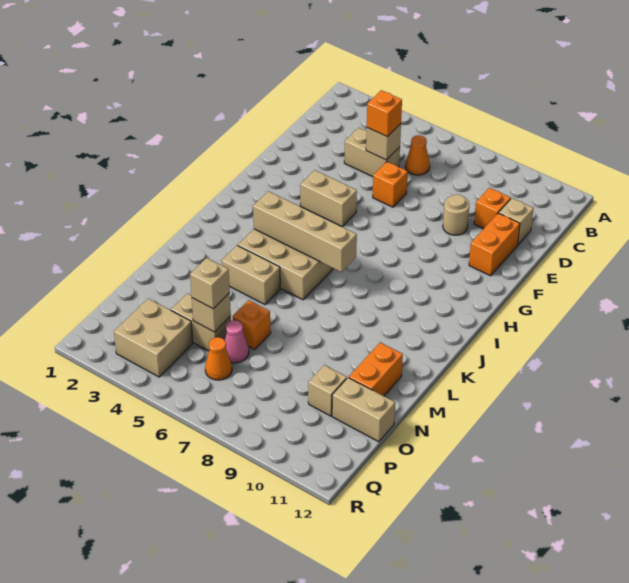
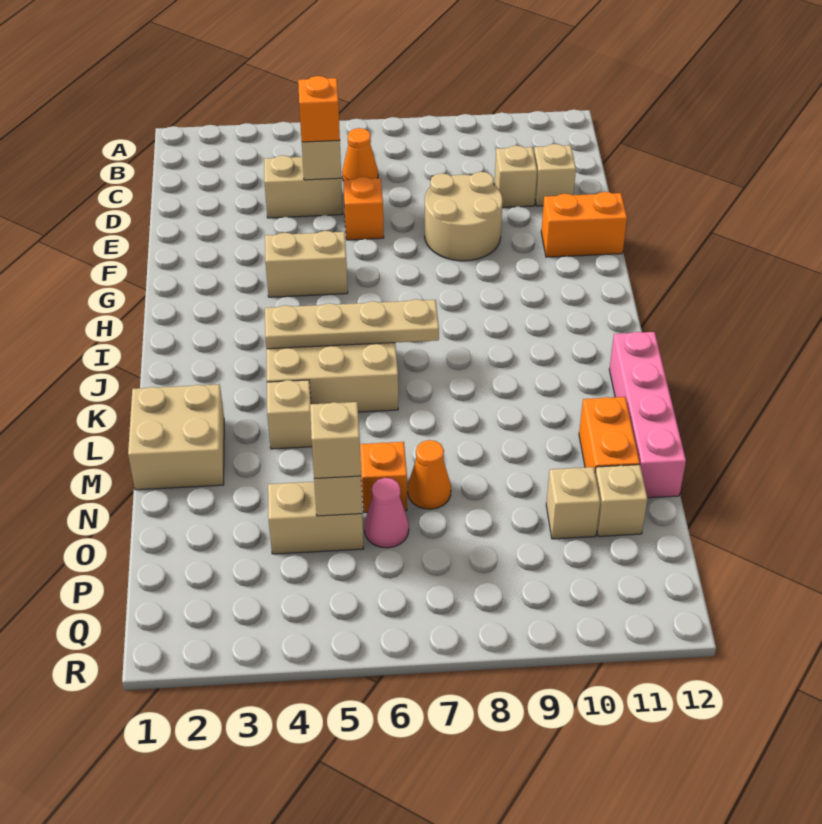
orange brick D10 level 1 -> tan brick D10 level 1
tan round brick E9 level 1 -> tan round brick E8:F9 level 1
orange brick E11:F11 level 1 -> orange brick F11:F12 level 1
tan brick J4:J7 level 2 -> tan plate J4:J7 level 2
none -> pink brick K12:N12 level 1
tan brick L4:L5 level 1 -> tan brick L4 level 1
tan brick O11:O12 level 1 -> tan brick O11 level 1
tan brick P3:Q4 level 1 -> tan brick L1:M2 level 1
orange cone P6 level 1 -> orange cone N7 level 1

